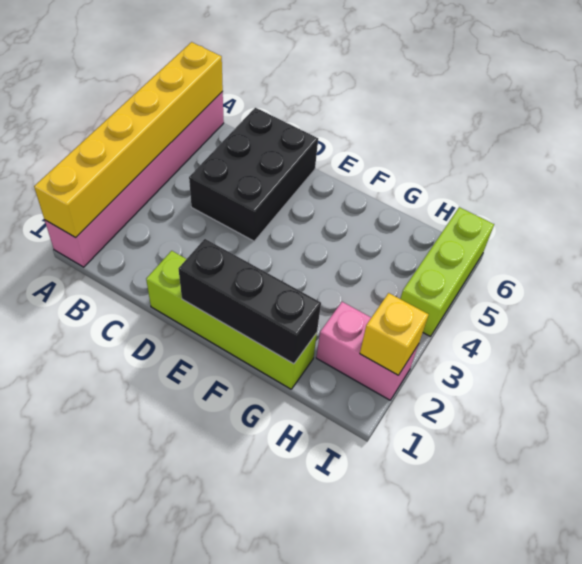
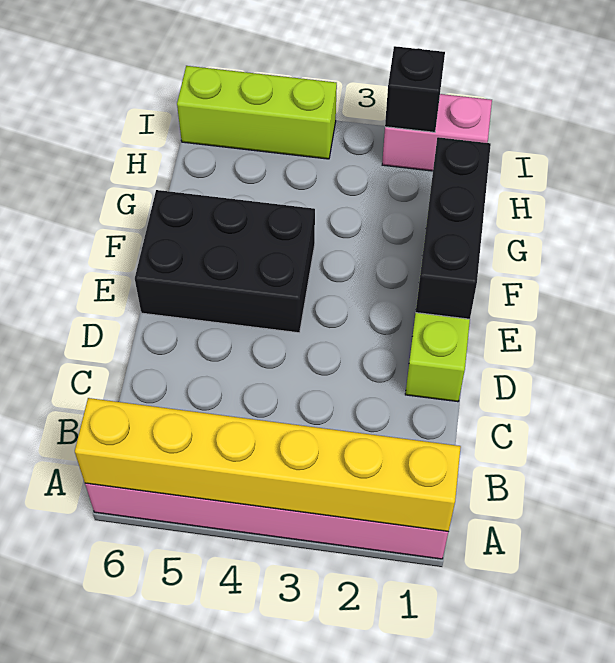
black brick C4:D6 level 1 -> black brick E4:F6 level 1
pink brick H2:I2 level 1 -> pink brick I1:I2 level 1
yellow brick I2 level 2 -> black brick I2 level 2

